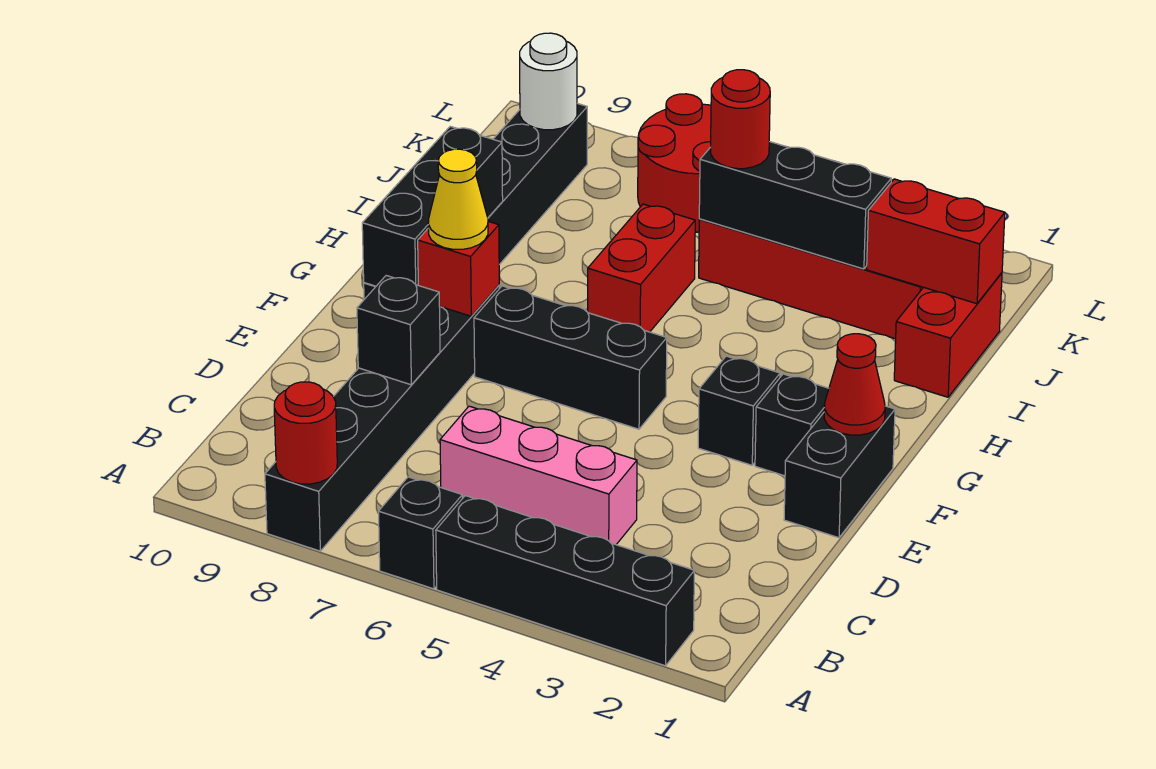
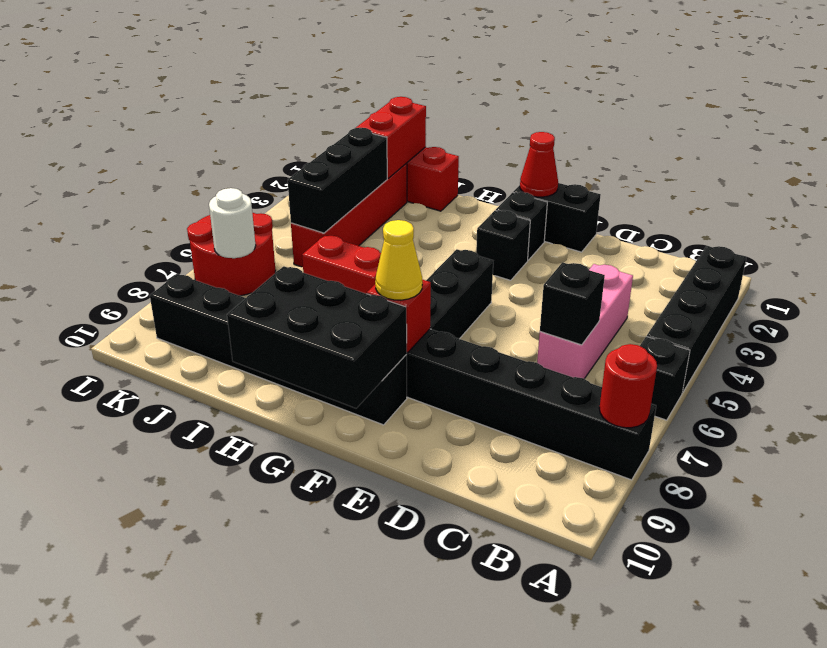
black brick D8 level 2 -> black brick C6 level 2
black brick F9:H9 level 2 -> black brick F9:H10 level 2
red round brick J5 level 3 -> none
white round brick K9 level 2 -> white round brick K7 level 2

